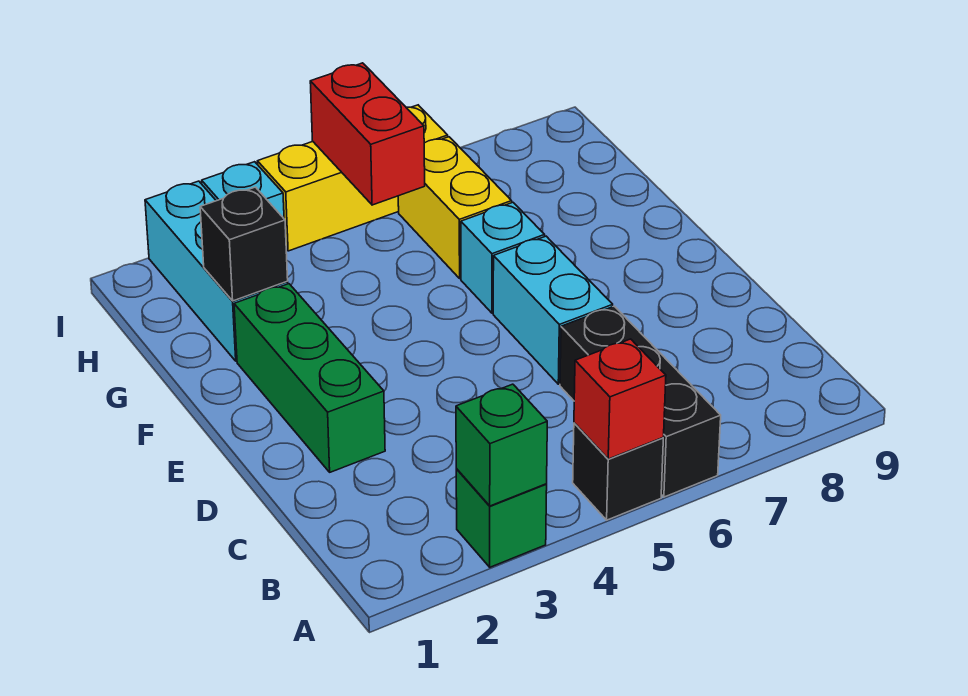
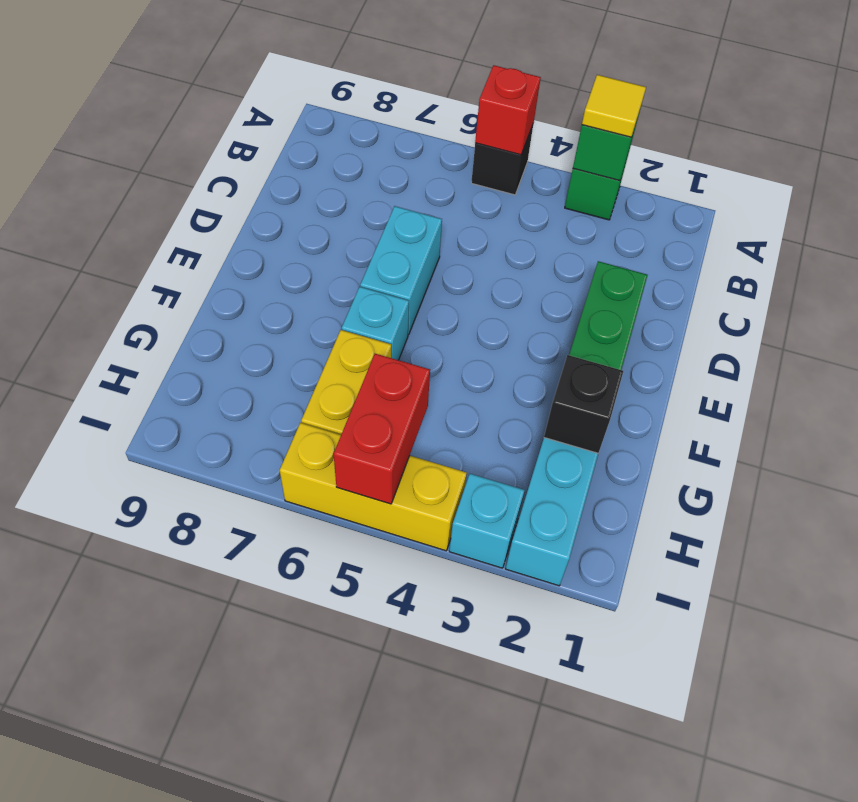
none -> yellow tile A3 level 3
black brick A6:C6 level 1 -> none

